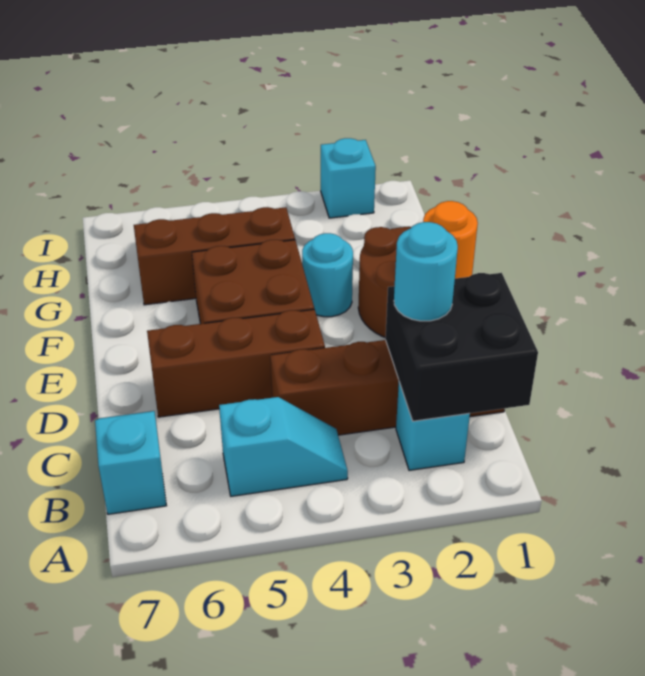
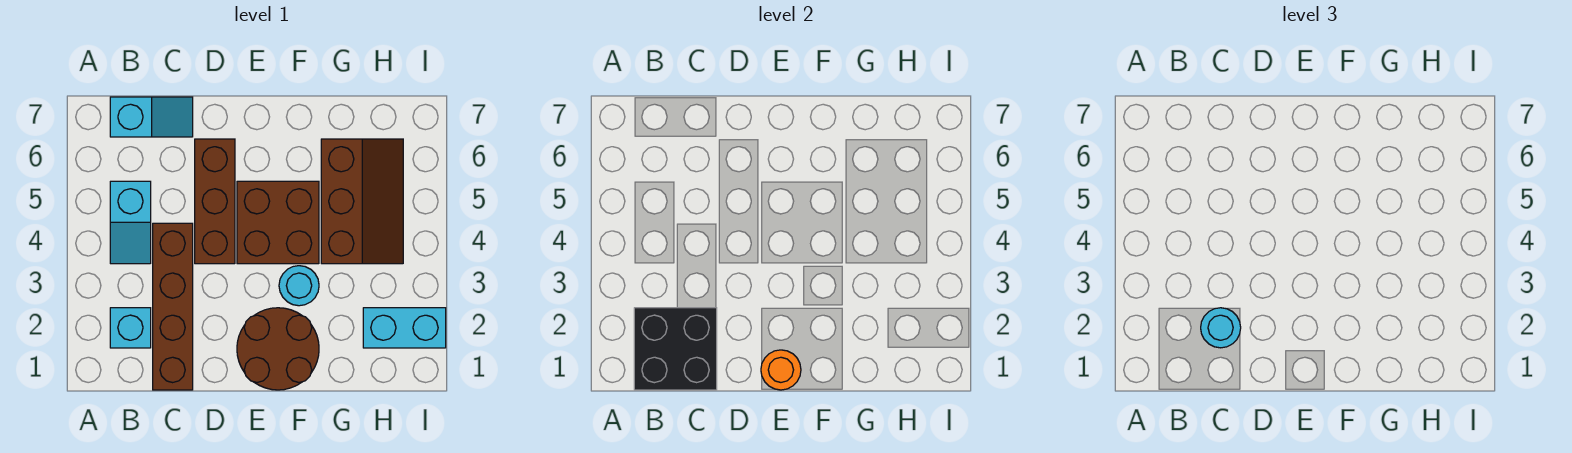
cyan brick I2 level 1 -> cyan brick H2:I2 level 1

